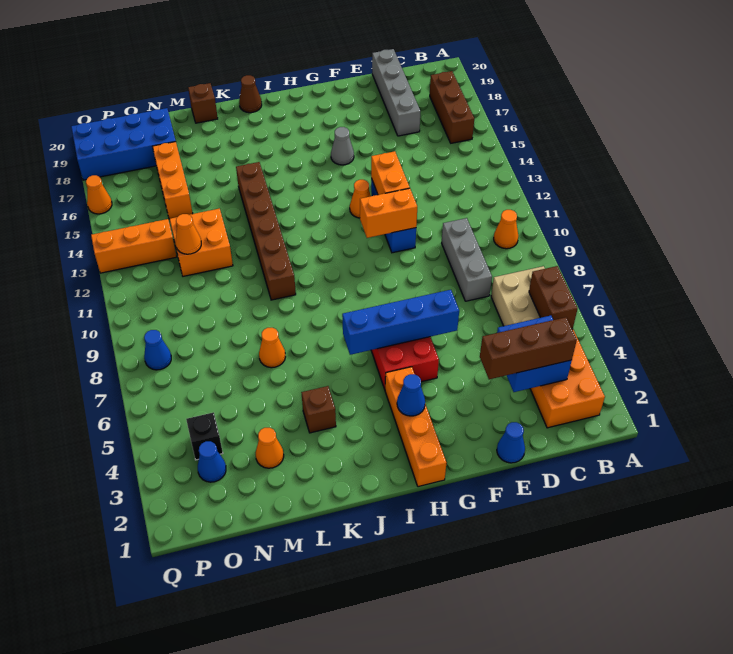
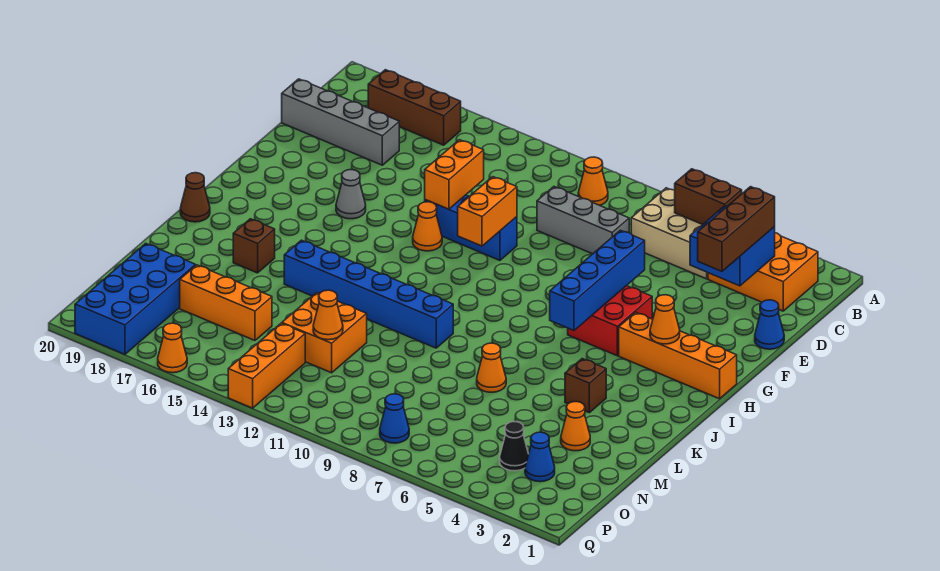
orange brick F12:F13 level 2 -> orange brick E13:F13 level 2
blue cone H3 level 2 -> orange cone H3 level 2
brown brick K10:K15 level 1 -> blue brick K10:K15 level 1
brown brick L20 level 1 -> brown brick K17 level 1
black brick O4 level 1 -> black cone O4 level 1

